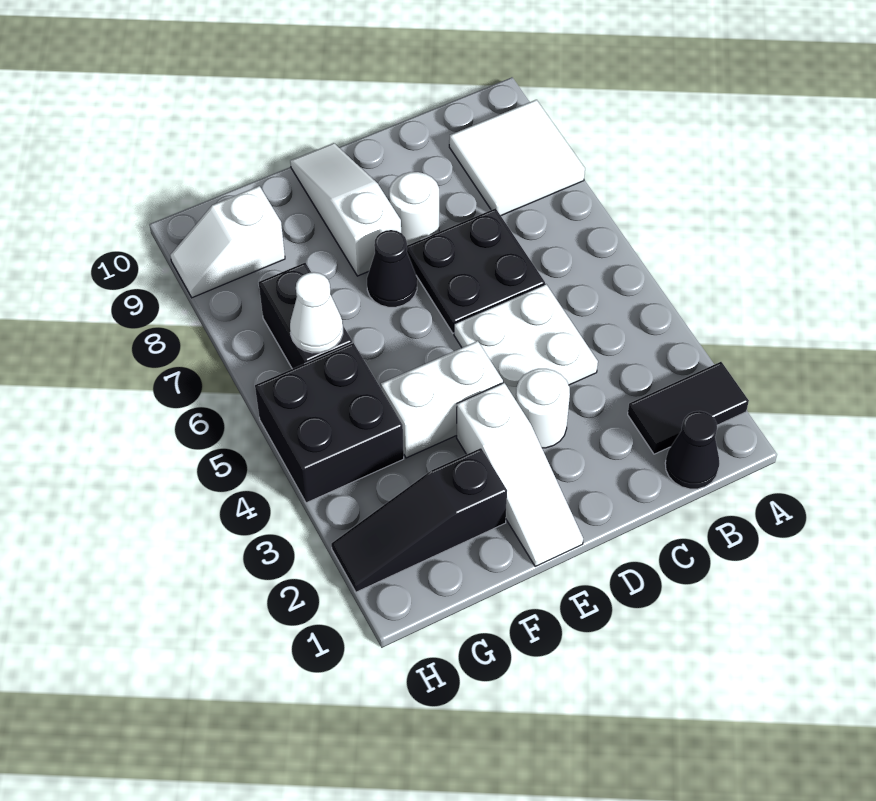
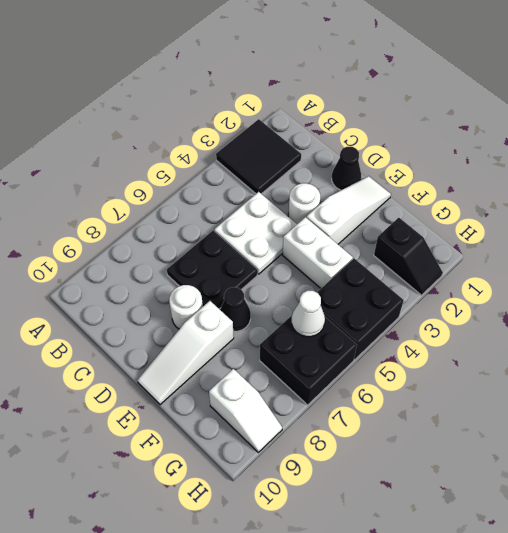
black tile A2:B2 level 1 -> black tile A2:B3 level 1
white tile A8:B9 level 1 -> none
black cone B1 level 1 -> black cone D1 level 1
black slope F2:H2 level 1 top F -> black slope G2:H2 level 1 top G
black brick G6:G7 level 1 -> black brick G6:H7 level 1

